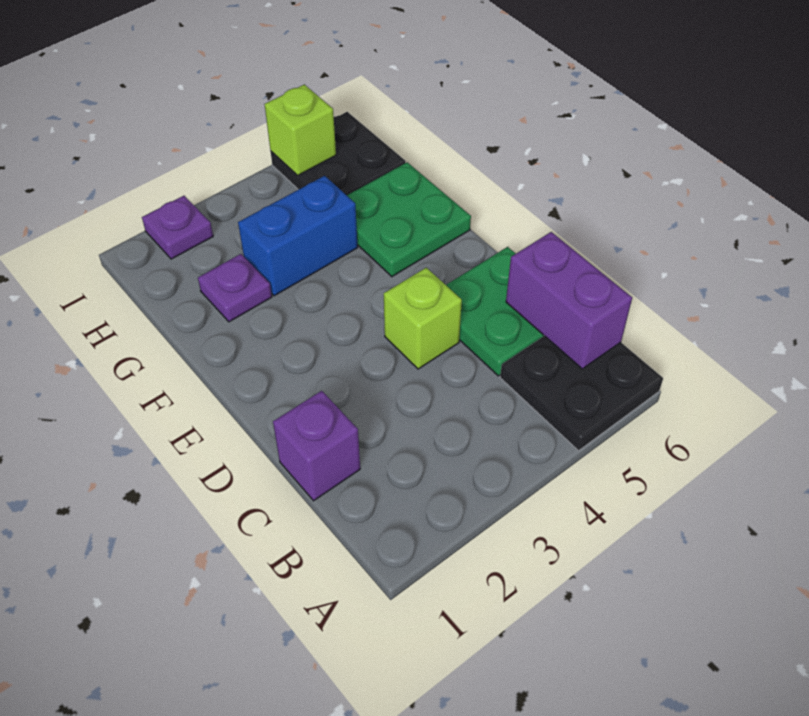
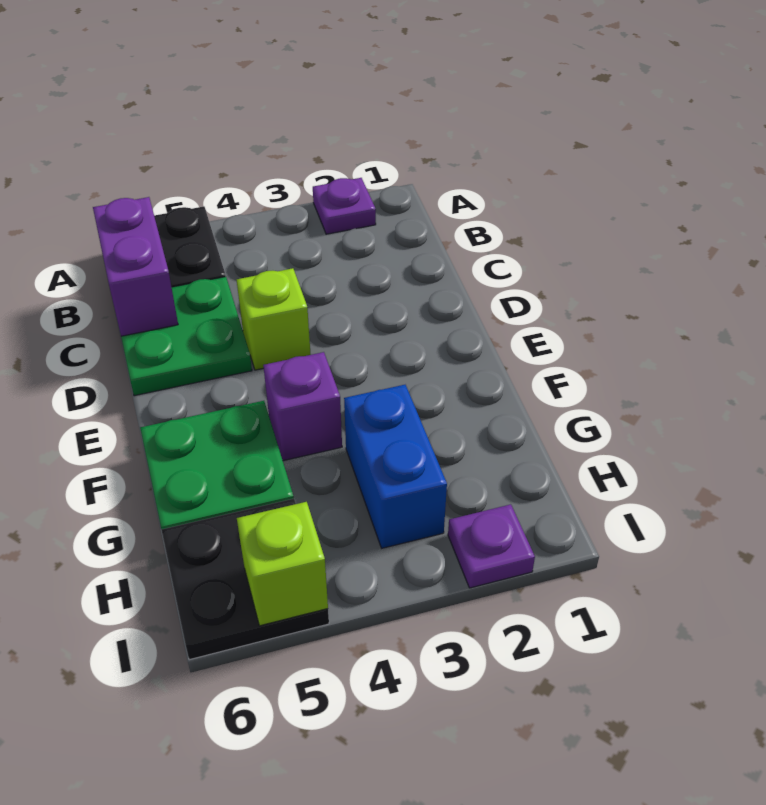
purple brick C1 level 1 -> purple brick F4 level 1
purple plate G2 level 1 -> purple plate A2 level 1
blue brick G3:G4 level 1 -> blue brick G3:H3 level 1

